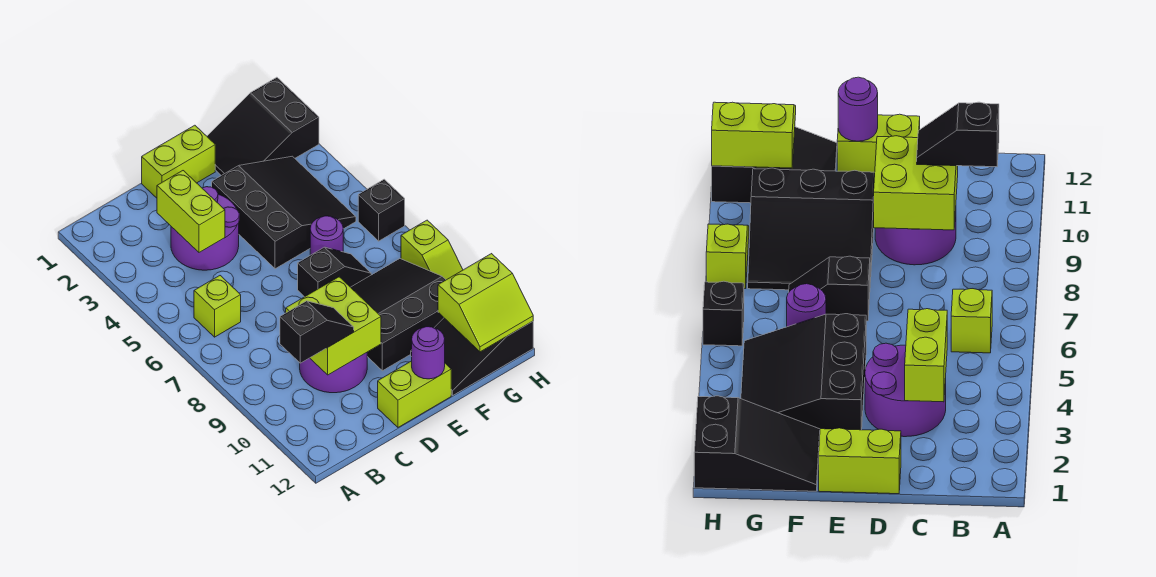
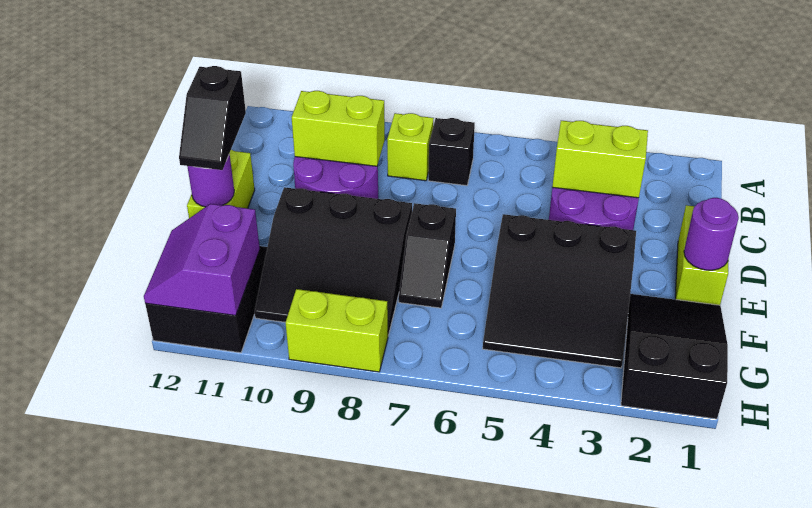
lime brick B6 level 1 -> lime brick B8 level 1
black slope B10:C10 level 3 top B -> black slope D12:E12 level 3 top D
lime brick C9:D10 level 2 -> lime brick C9:C10 level 2
black slope E8:G10 level 1 top 10 -> black slope E8:G10 level 1 top E
purple round brick F6 level 1 -> purple round brick E1 level 2
lime slope G11:H12 level 2 top 11 -> purple slope G11:H12 level 2 top 11
black brick H6 level 1 -> black brick B7 level 1
lime slope H8:H9 level 1 top 8 -> lime brick H8:H9 level 1

